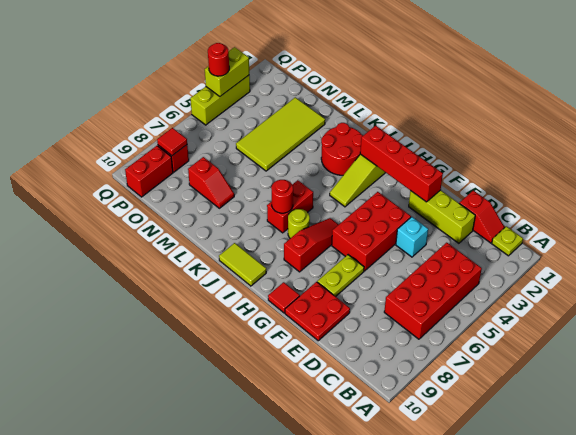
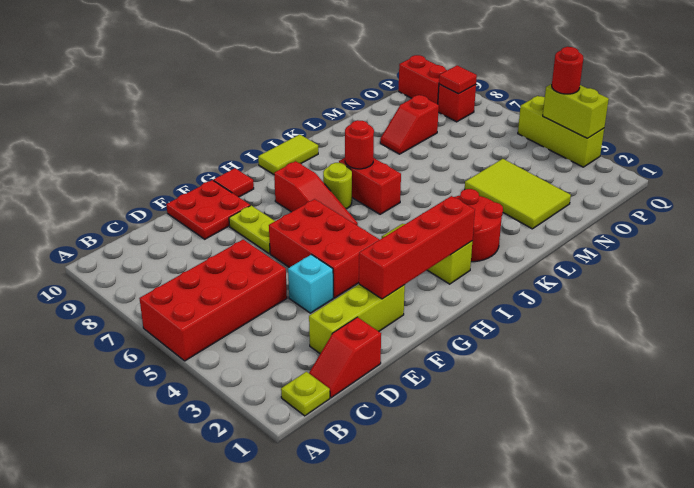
red brick B4:C7 level 1 -> red brick A5:D6 level 1
lime tile M2:N5 level 1 -> lime tile M2:N4 level 1

